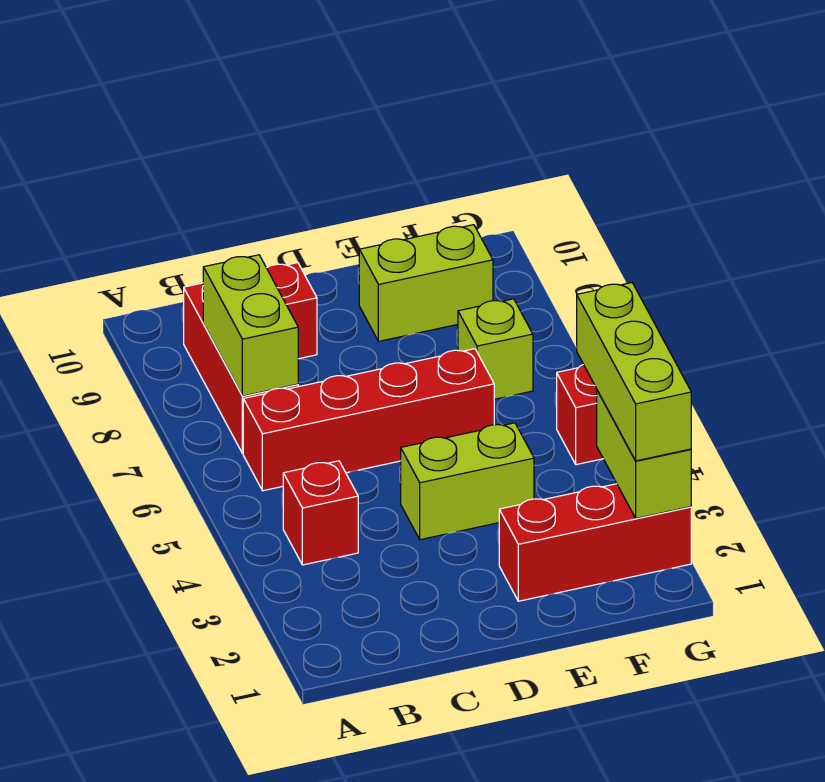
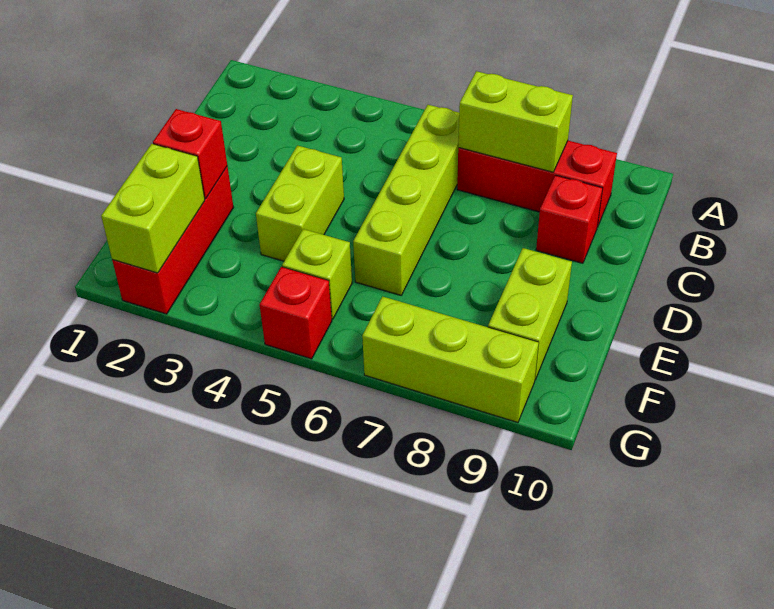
red brick B4 level 1 -> red brick E2 level 2
red brick B6:E6 level 1 -> lime brick B6:E6 level 1
lime brick F7 level 1 -> lime brick F5 level 1
lime brick G2:G3 level 2 -> lime brick F2:G2 level 2
lime brick G2:G4 level 3 -> lime brick G7:G9 level 1

